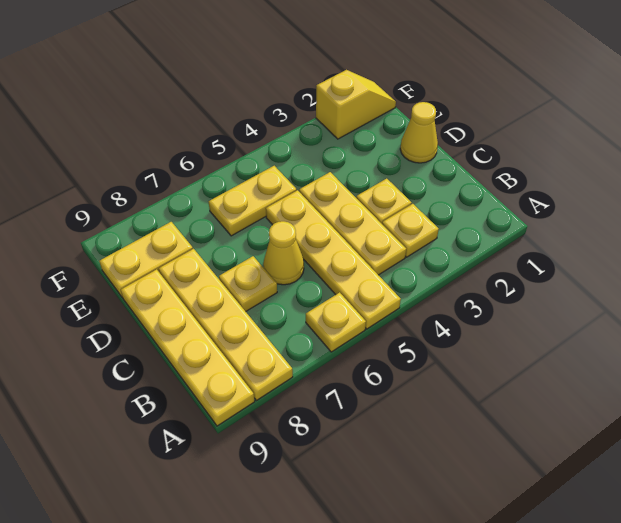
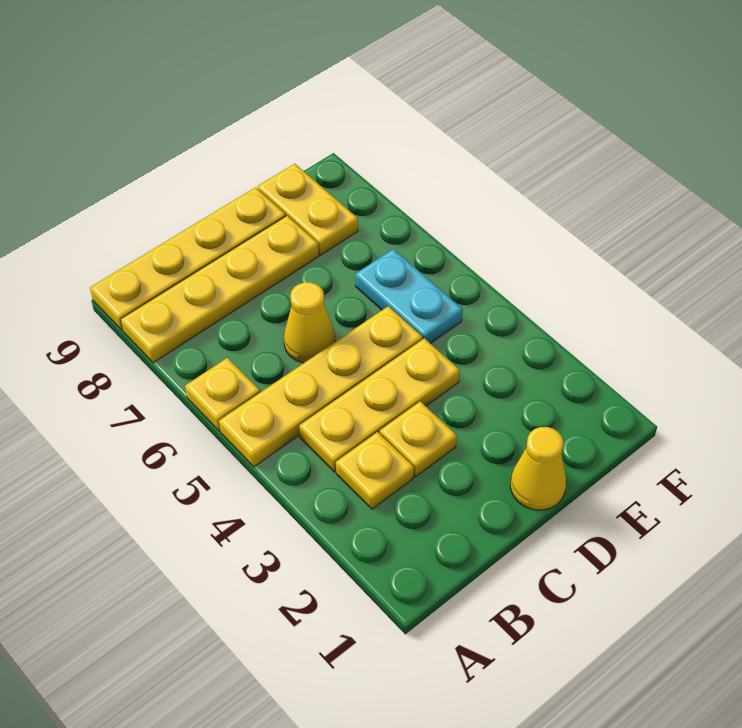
yellow plate C7 level 1 -> none
yellow plate E5:E6 level 1 -> cyan plate E5:E6 level 1
yellow slope F1:F2 level 1 top 2 -> none

